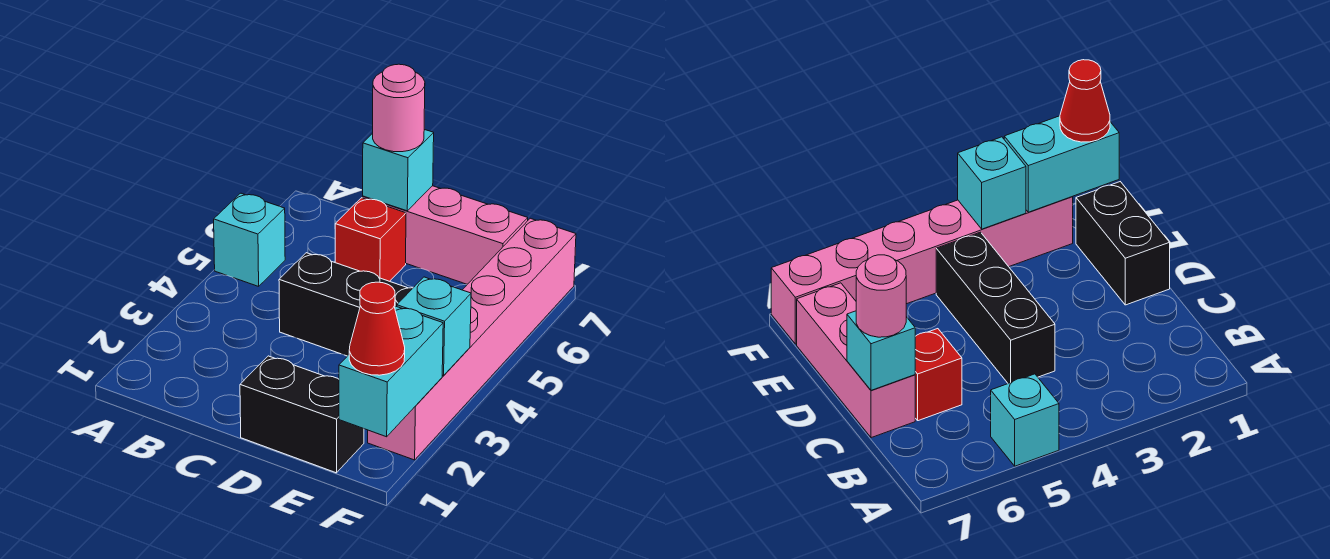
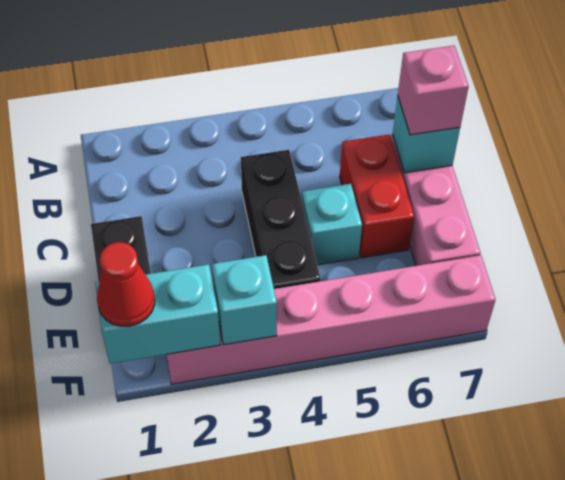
cyan brick A5 level 1 -> cyan brick D5 level 1
red brick C6 level 1 -> red brick C6:D6 level 1
pink round brick C7 level 3 -> pink brick C7 level 3

